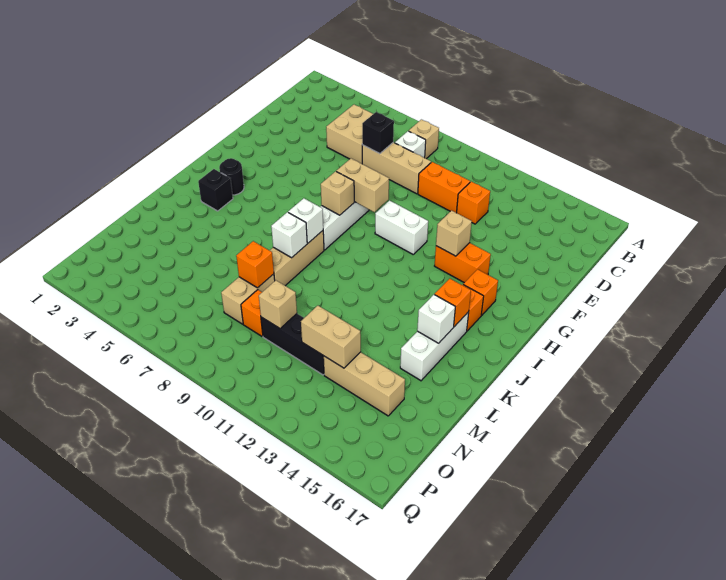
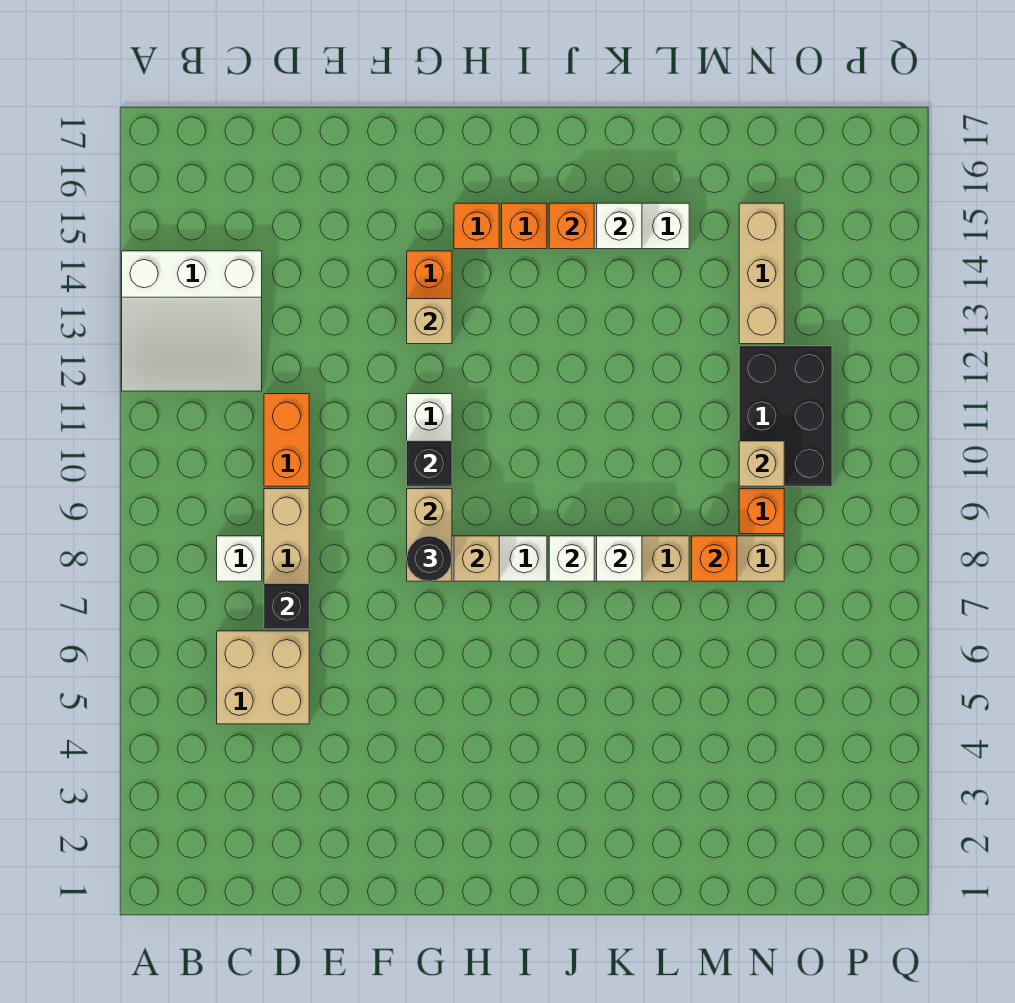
none -> white slope A12:C14 level 1 top 14
tan brick B8 level 1 -> none
orange brick D12 level 1 -> none
black round brick I3 level 1 -> black round brick G8 level 3
black brick J3 level 1 -> black brick G10 level 2
black brick N10:N12 level 1 -> black brick N10:O12 level 1
tan brick N12:N13 level 2 -> none

